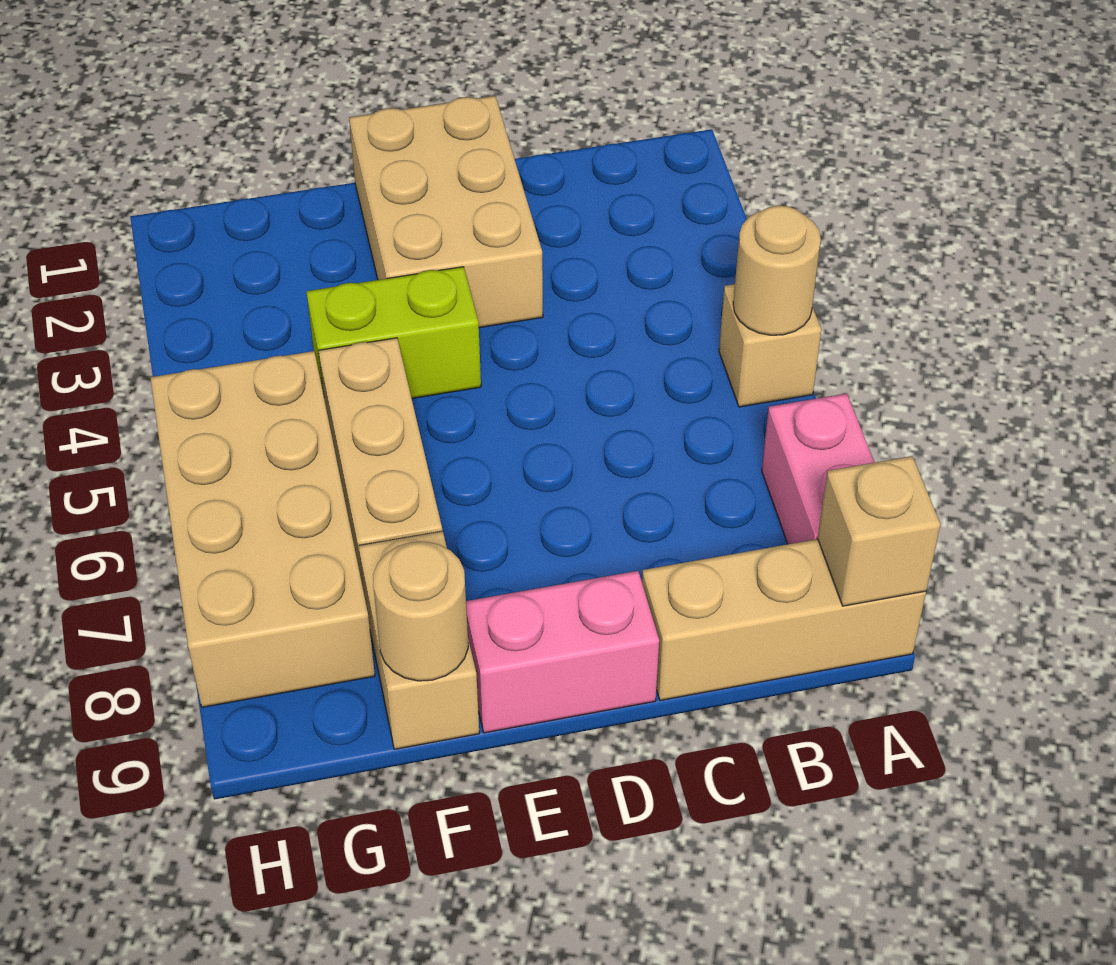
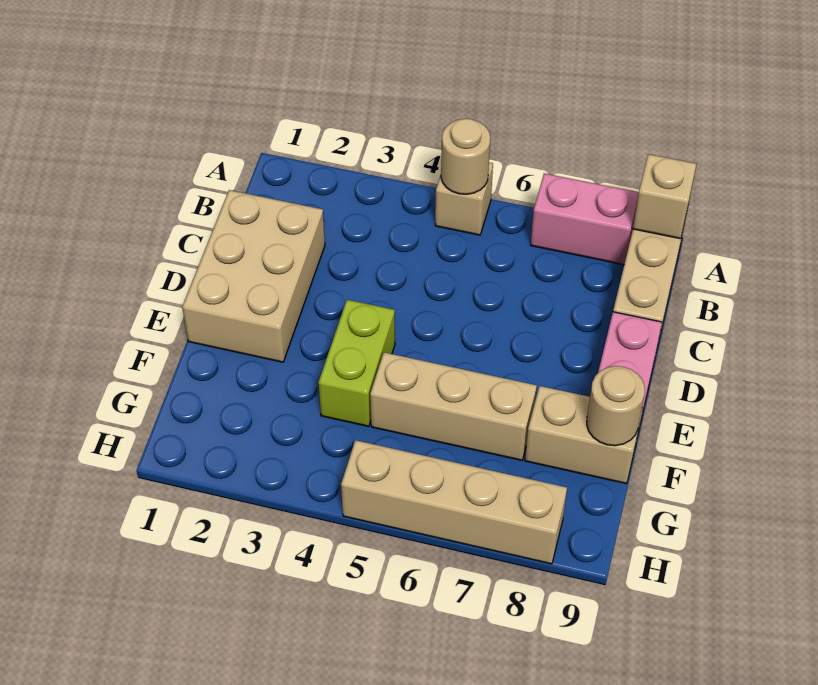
tan brick D1:E3 level 1 -> tan brick C1:E2 level 1
tan brick G5:H8 level 1 -> tan brick H5:H8 level 1

